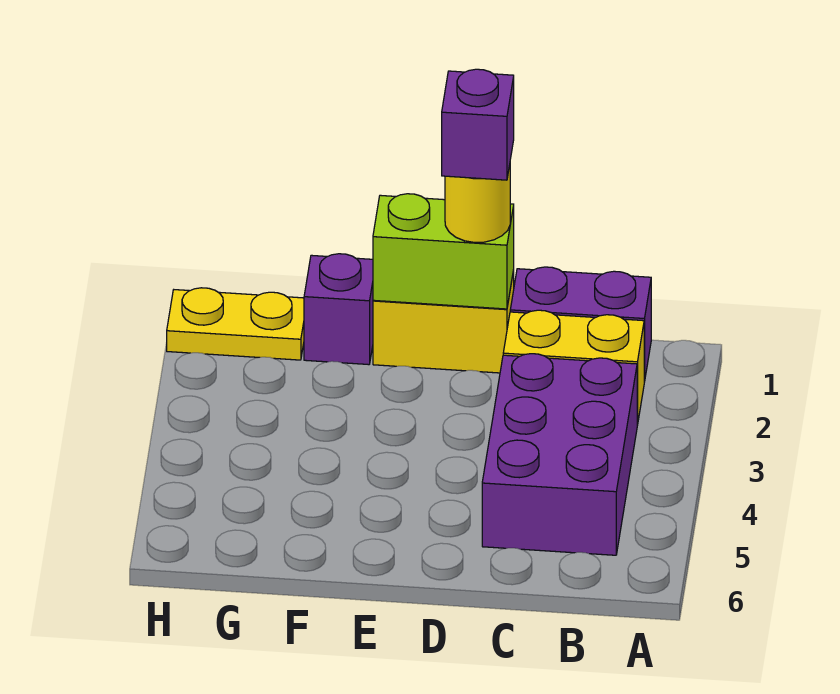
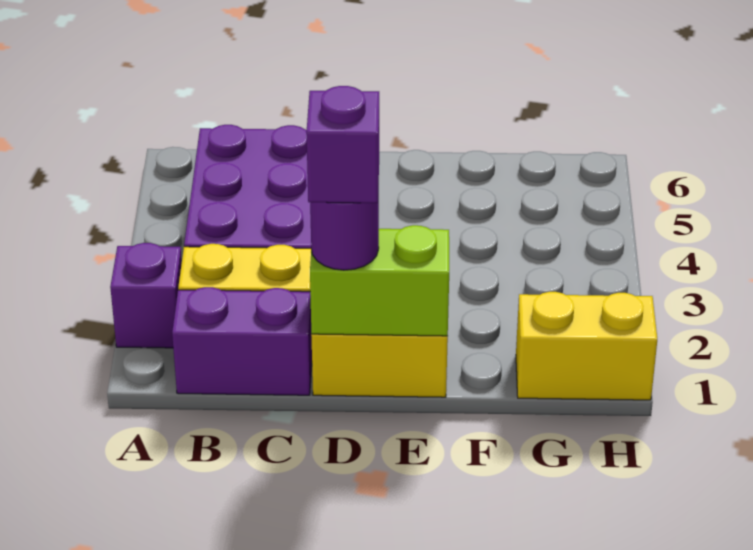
yellow round brick D1 level 3 -> purple round brick D1 level 3
purple brick F1 level 1 -> purple brick A2 level 1
yellow plate G1:H1 level 1 -> yellow brick G1:H1 level 1

